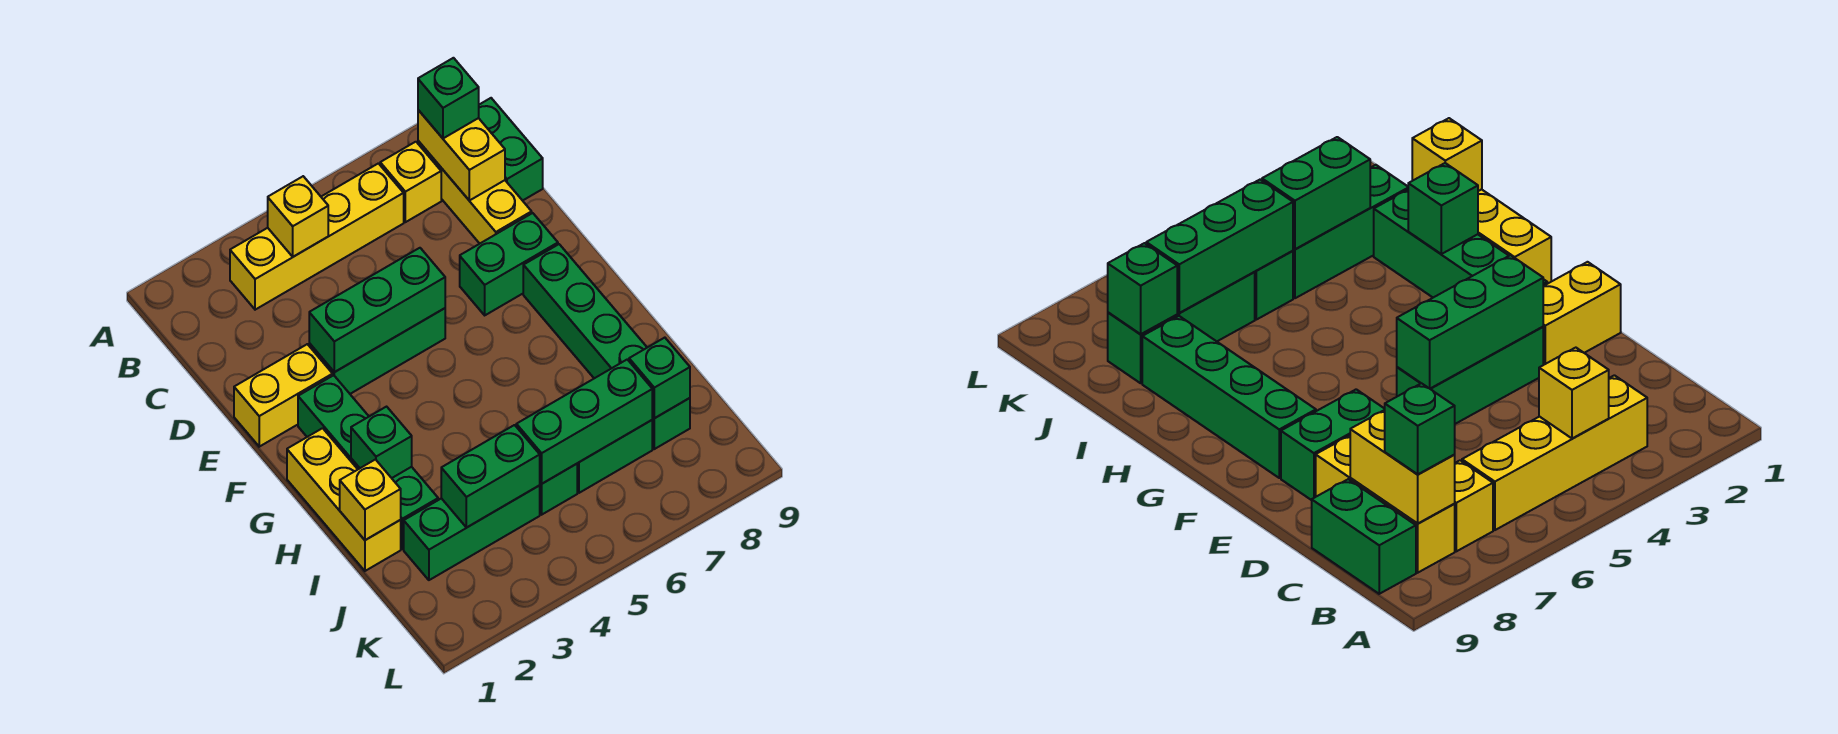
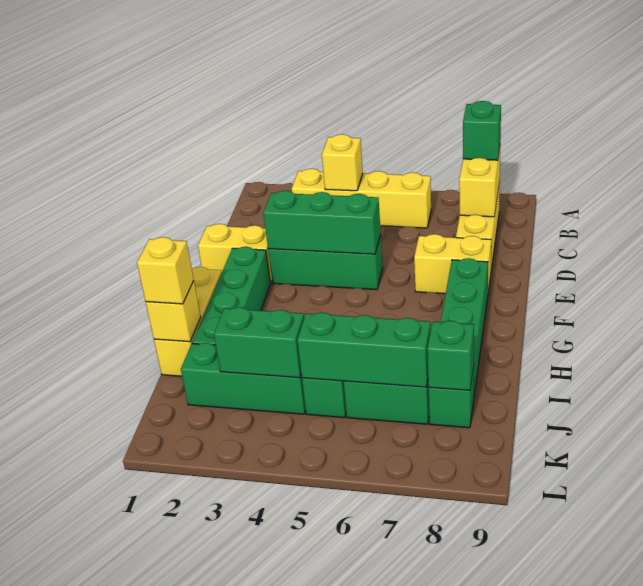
yellow brick B7 level 1 -> yellow brick I1 level 3
green brick B9:C9 level 1 -> none
green brick E7:E8 level 1 -> yellow brick E7:E8 level 1
green brick H2 level 2 -> none

